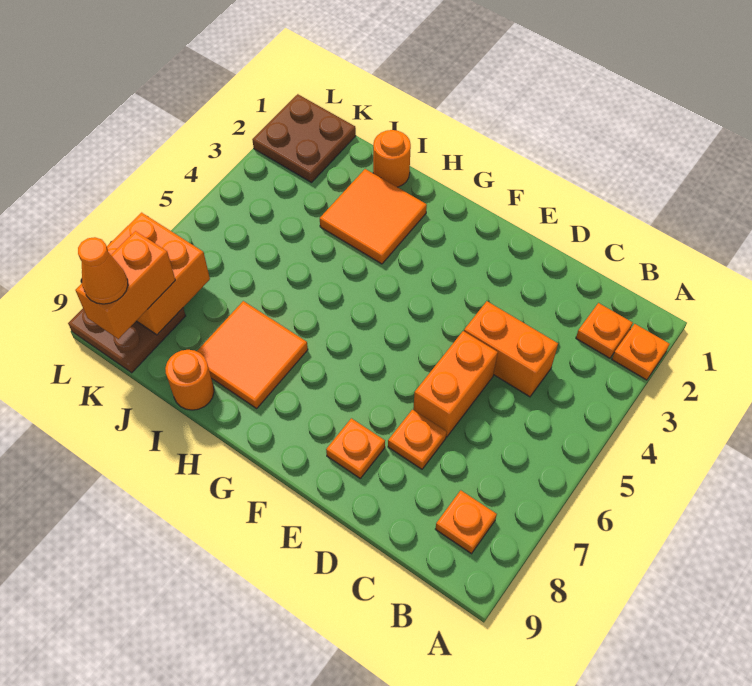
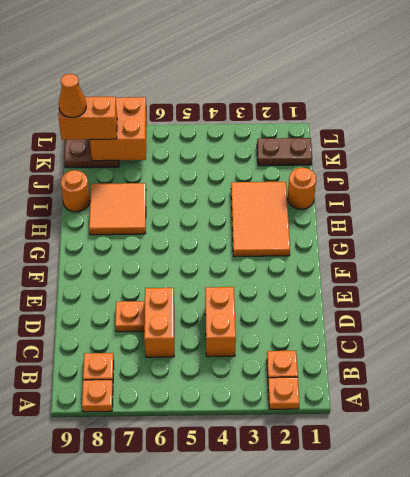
orange brick D5:D6 level 1 -> orange brick C6:D6 level 1
orange plate E8 level 1 -> orange plate A8 level 1
orange tile H2:I3 level 1 -> orange tile G2:I3 level 1
brown plate K1:L2 level 1 -> brown plate K1:K2 level 1

